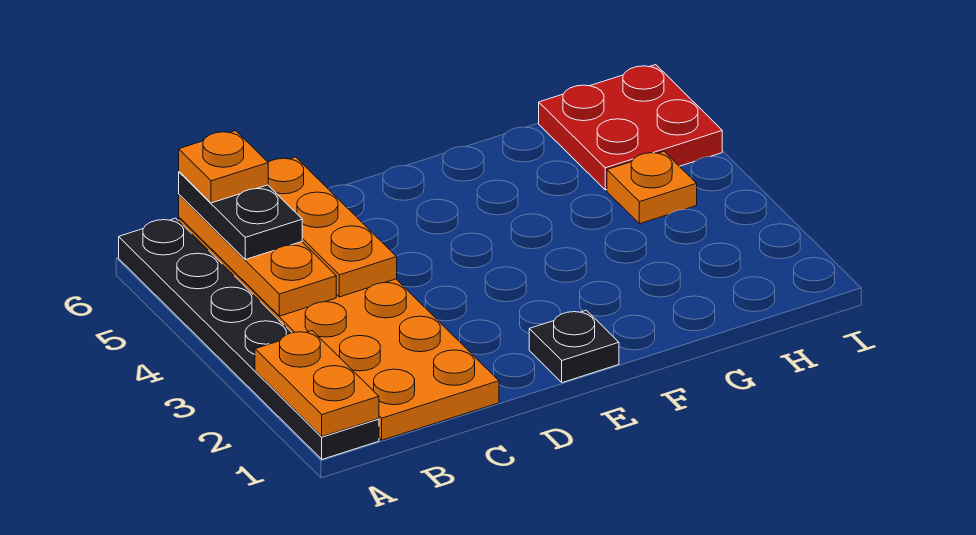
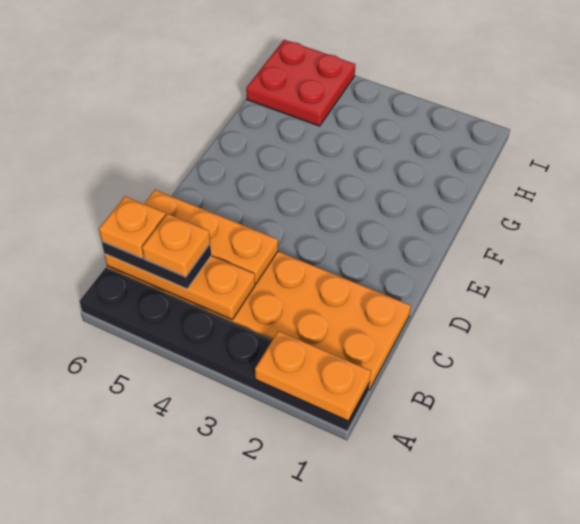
black plate E1 level 1 -> none
orange plate H4 level 1 -> orange plate B5 level 4

